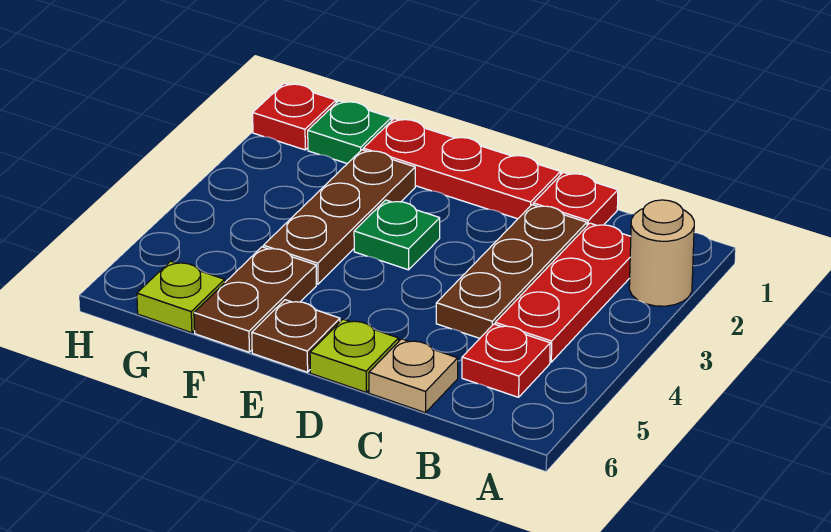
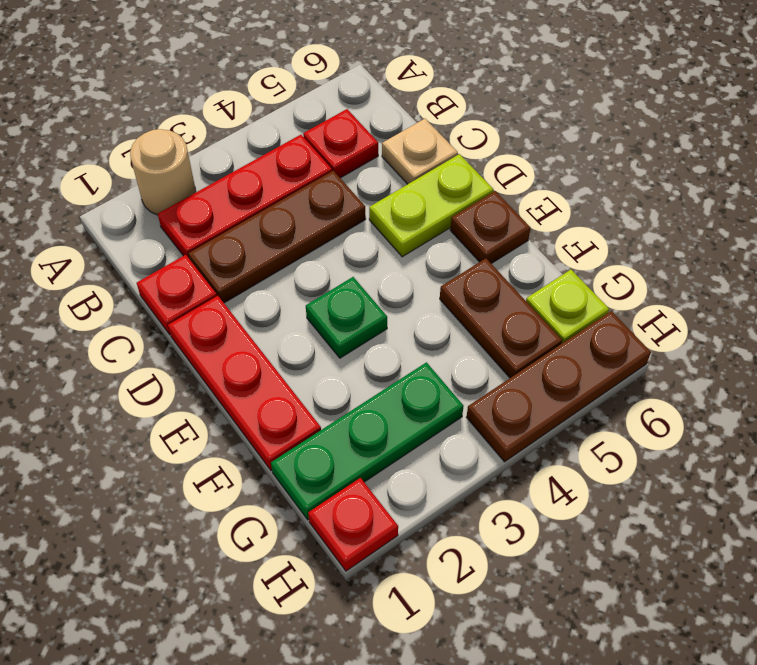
lime plate D6 level 1 -> lime plate D5:D6 level 1
brown plate F2:F4 level 1 -> brown plate H4:H6 level 1
brown plate F5:F6 level 1 -> brown plate F5:G5 level 1
green plate G1 level 1 -> green plate G1:G3 level 1

